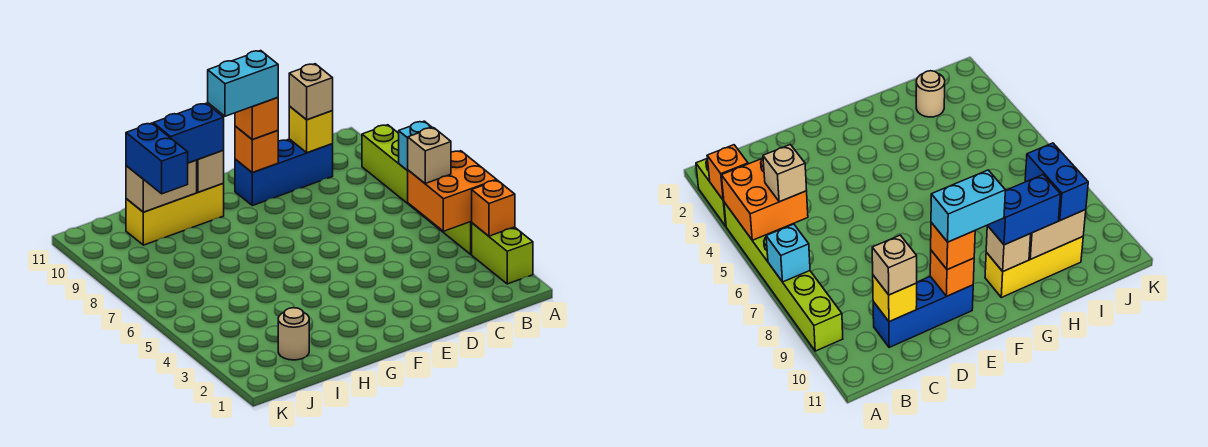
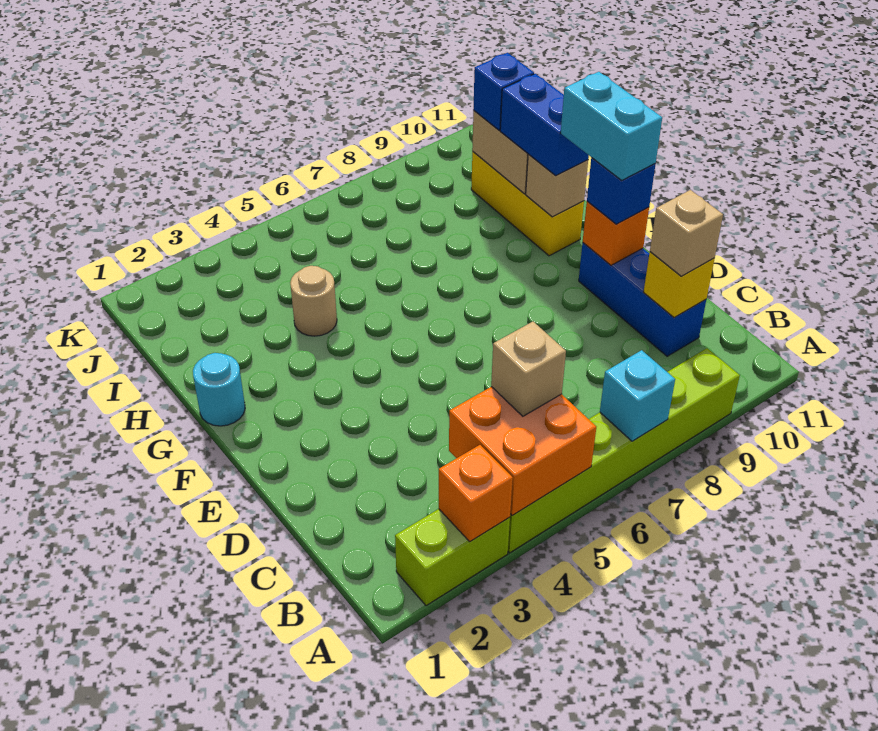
orange brick E10 level 3 -> blue brick E10 level 3
none -> cyan round brick G1 level 1
tan round brick I2 level 1 -> tan round brick H4 level 1
blue brick I9:I10 level 3 -> blue brick I10 level 3

